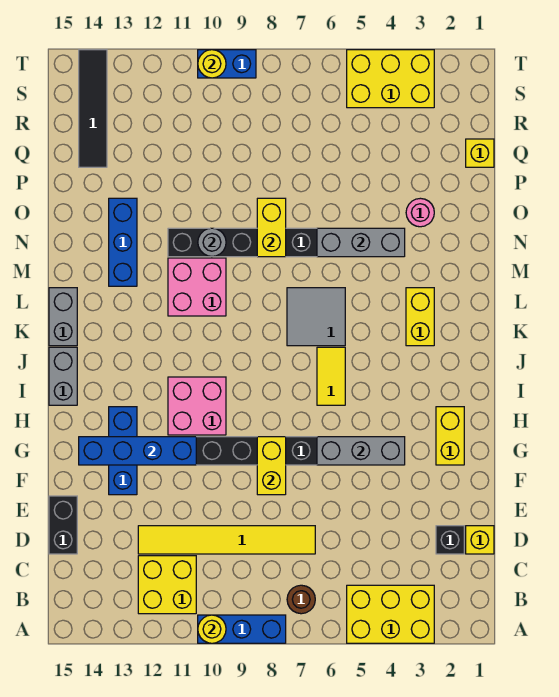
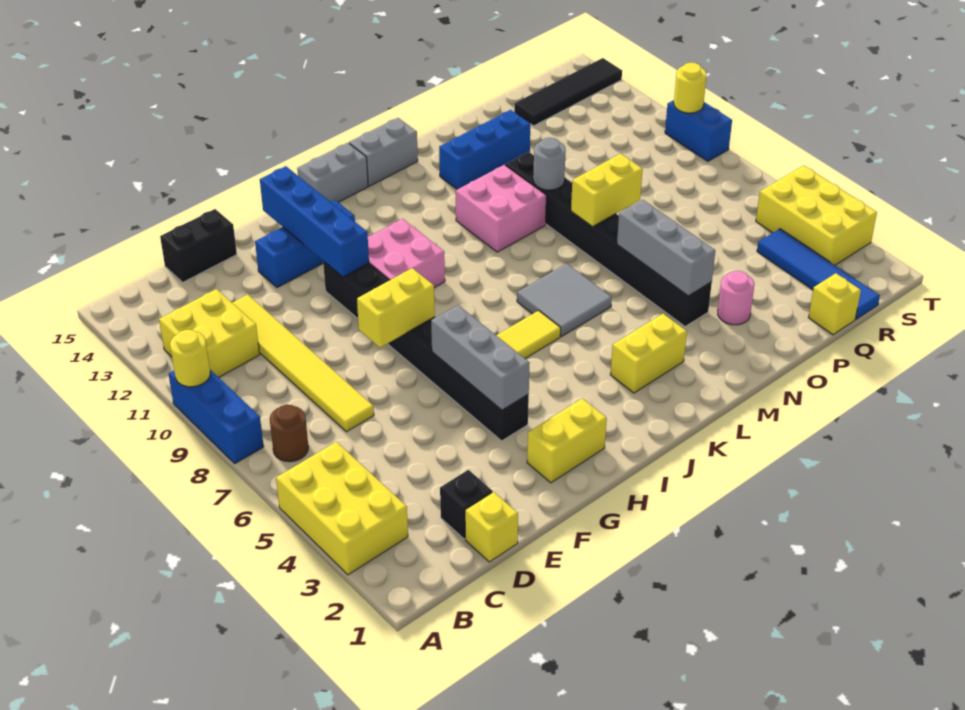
none -> blue tile R1:R4 level 1

